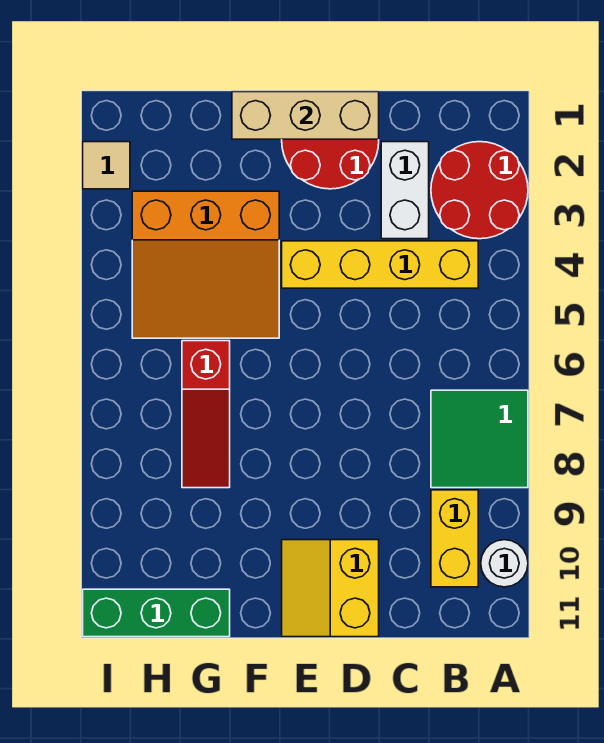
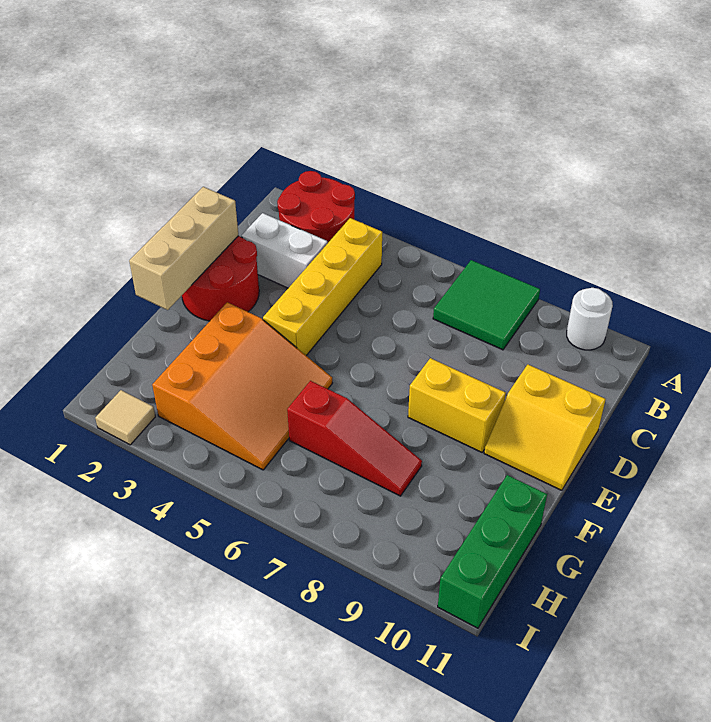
yellow brick B9:B10 level 1 -> yellow brick E8:E9 level 1

